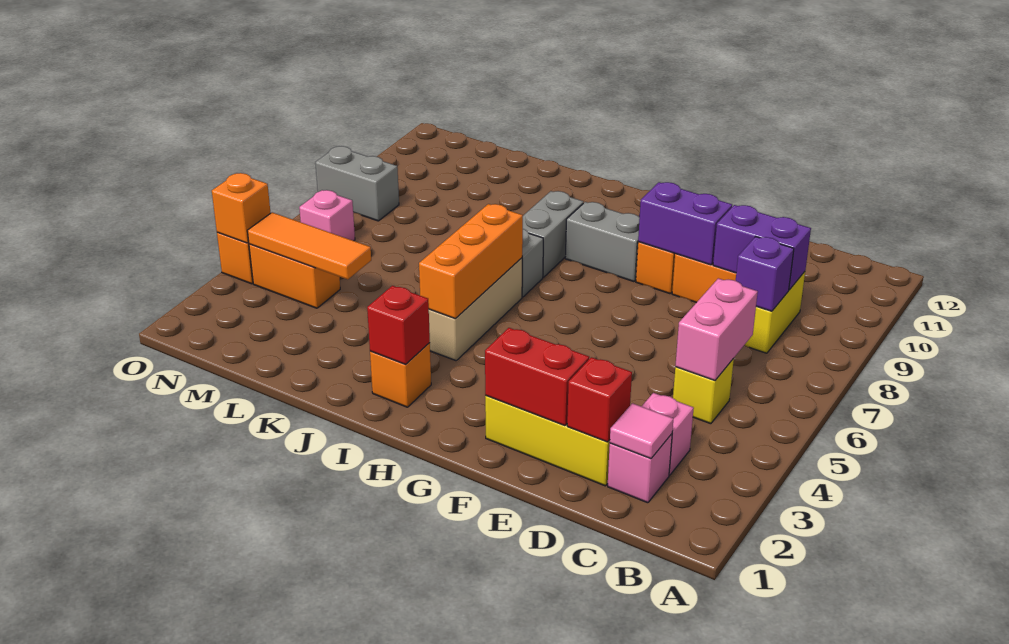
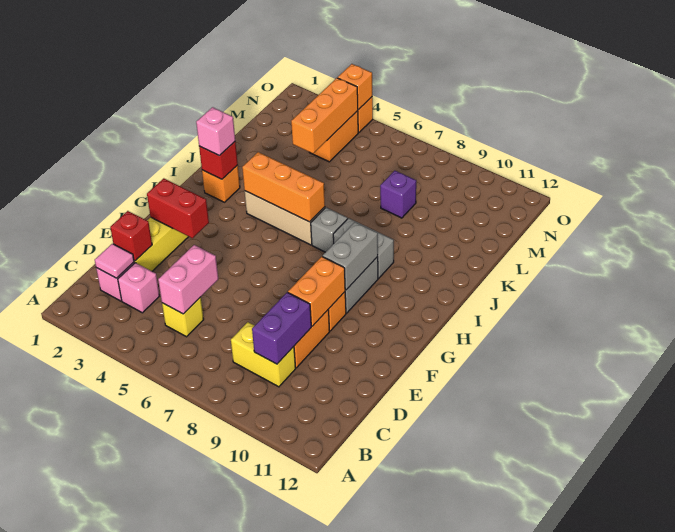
pink brick C5:C6 level 2 -> pink brick C5:D5 level 2
purple brick C8 level 2 -> purple brick L8 level 1
red brick E2:F2 level 2 -> red brick F2:F3 level 2
purple brick E9:F9 level 2 -> orange brick E9:F9 level 2
orange tile L4:N4 level 2 -> orange brick L4:N4 level 2
pink brick N6 level 1 -> pink brick I2 level 3
grey brick N8:O8 level 1 -> grey brick G9:H9 level 2

